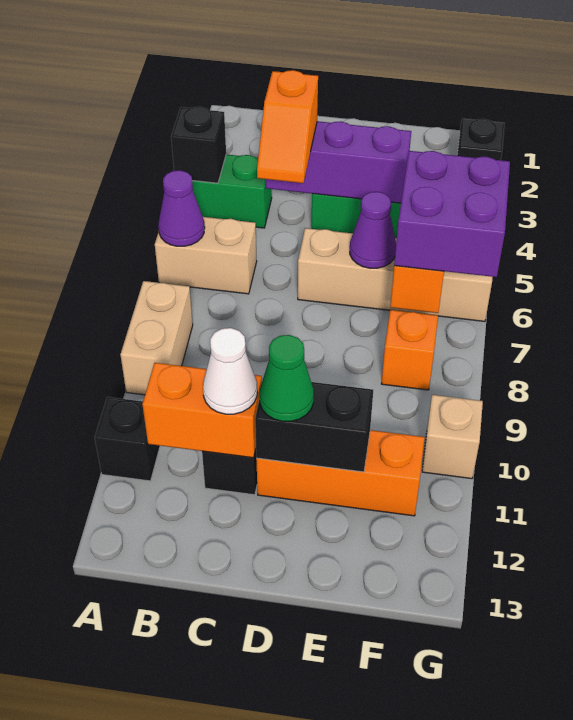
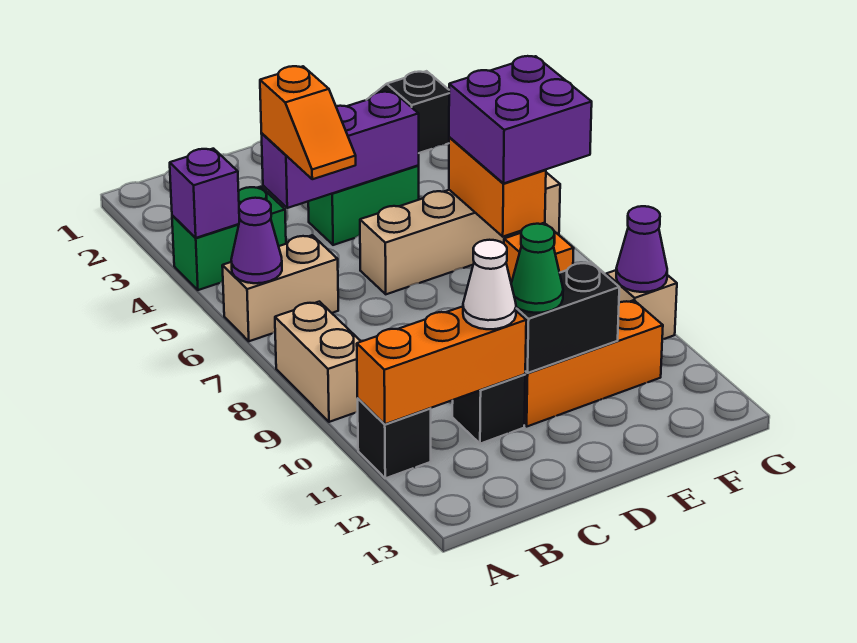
black brick A4 level 2 -> purple brick A4 level 2
orange brick B11:C11 level 2 -> orange brick A11:C11 level 2
purple cone E6 level 2 -> purple cone G10 level 2

